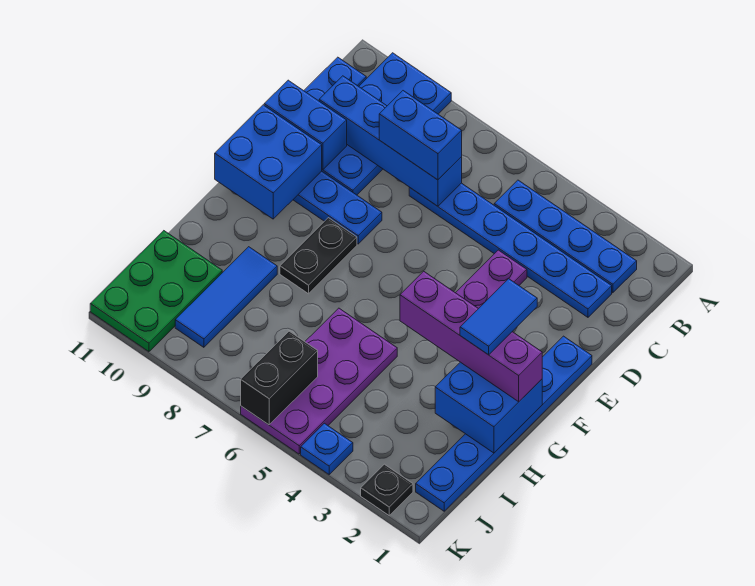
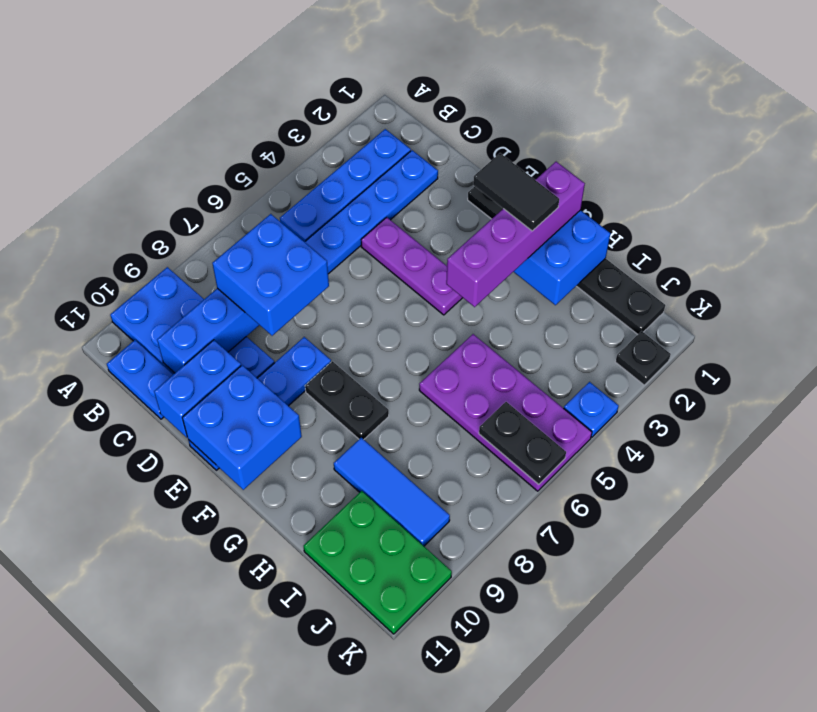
blue brick C7:C8 level 3 -> blue brick C7:D8 level 3
blue plate E1:J1 level 1 -> black plate E1:J1 level 1
blue tile F2:G2 level 4 -> black tile F2:G2 level 4
black brick J6:K6 level 2 -> black plate J6:K6 level 2

